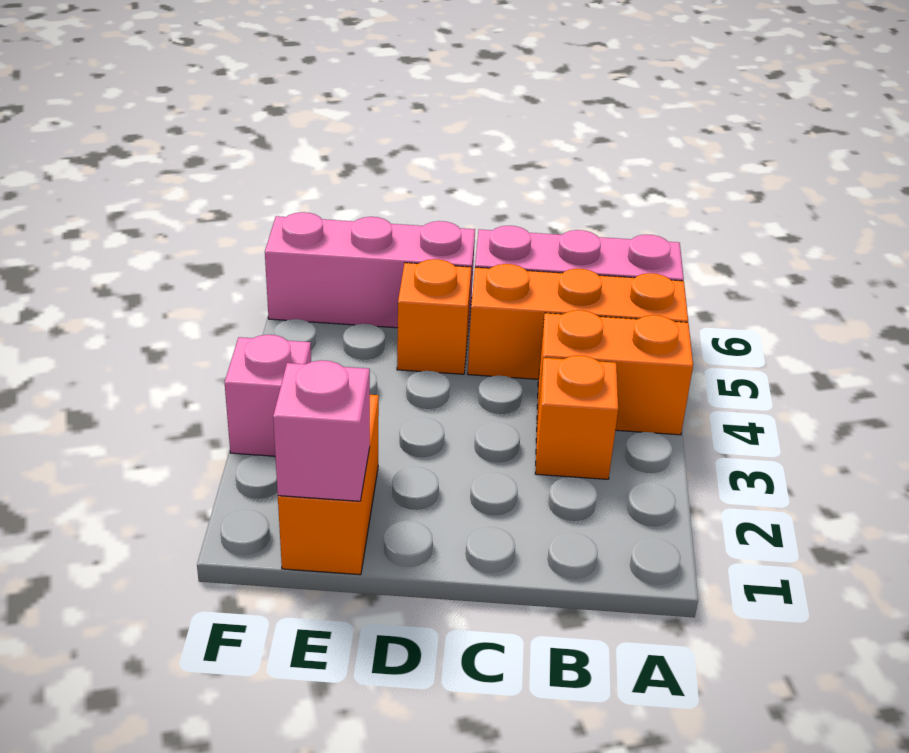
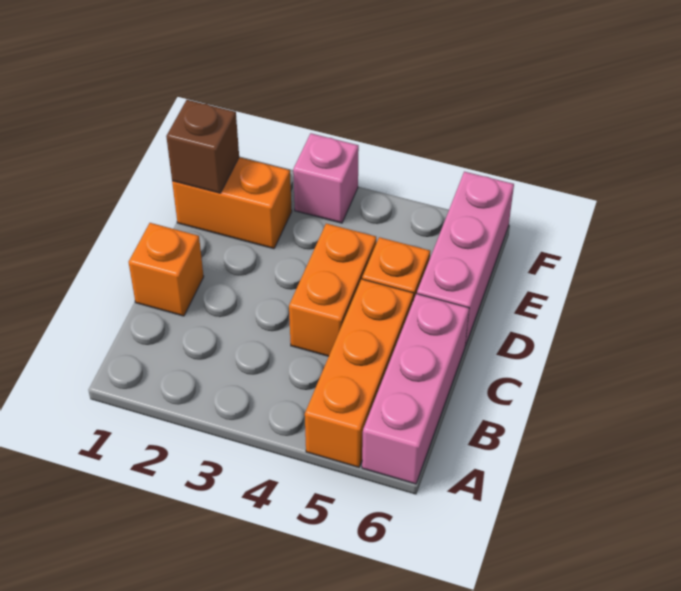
orange brick A4:B4 level 1 -> orange brick C4:D4 level 1
orange brick B3 level 1 -> orange brick C1 level 1
pink brick E1 level 2 -> brown brick E1 level 2

